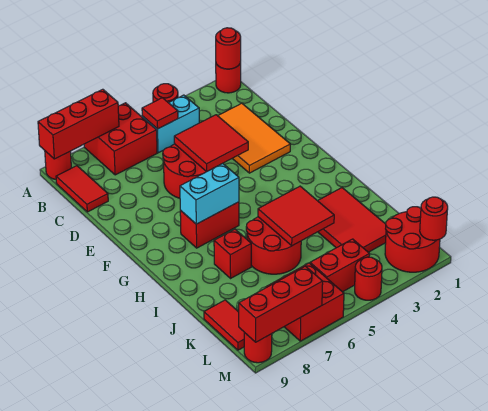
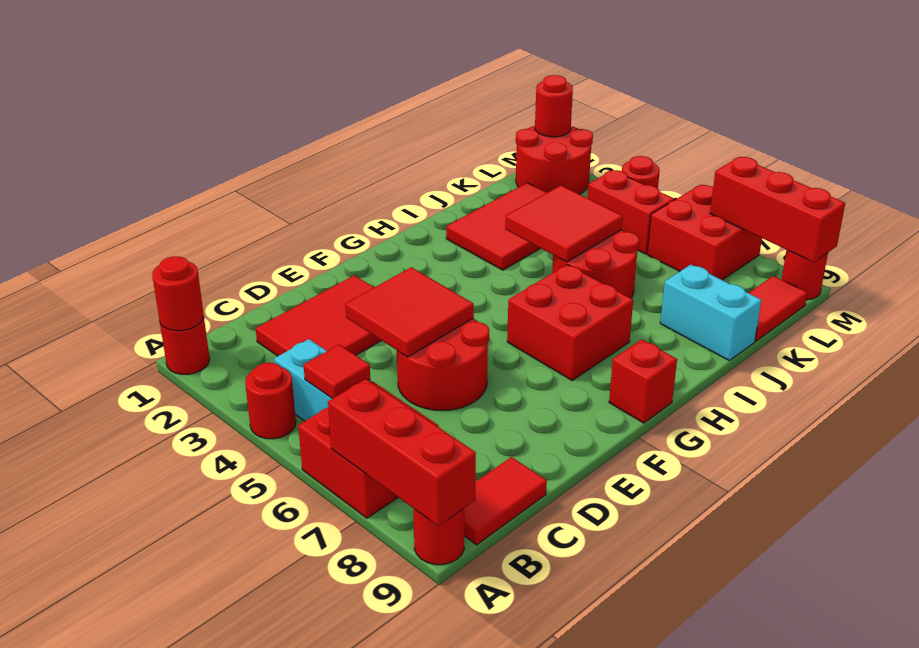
orange tile C2:E3 level 1 -> red tile C2:E3 level 1
red brick G6:G7 level 1 -> red brick G6:H7 level 1
cyan brick G6:G7 level 2 -> cyan brick J8:J9 level 1
red brick I7 level 1 -> red brick G9 level 1

